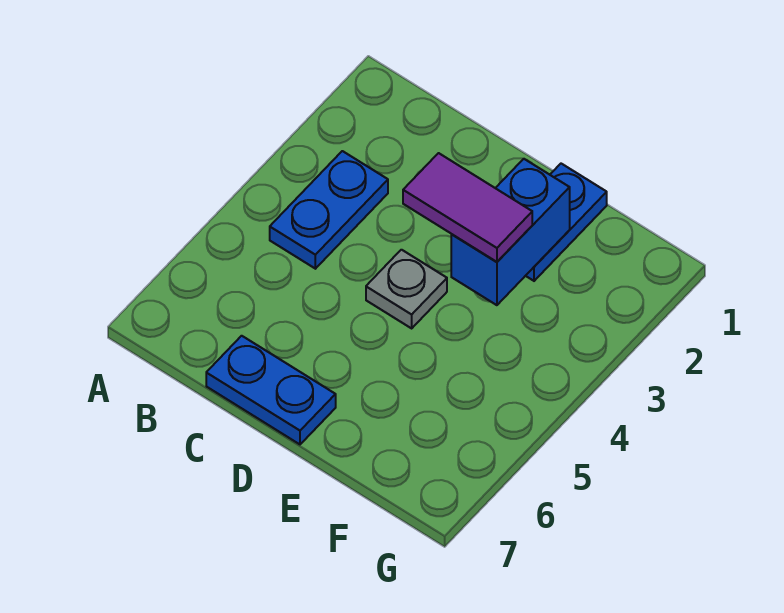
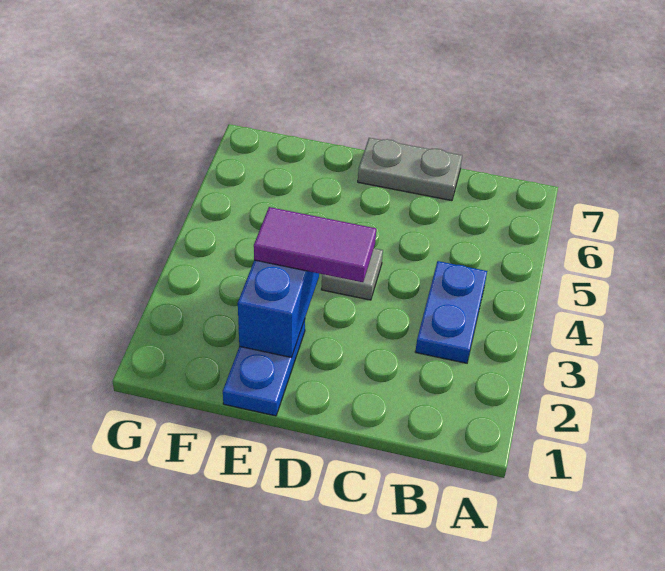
blue plate C7:D7 level 1 -> grey plate C7:D7 level 1

